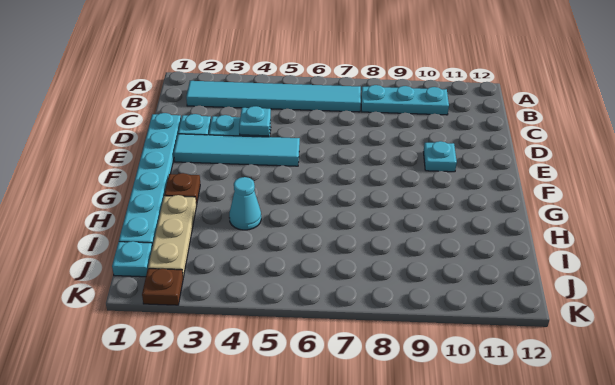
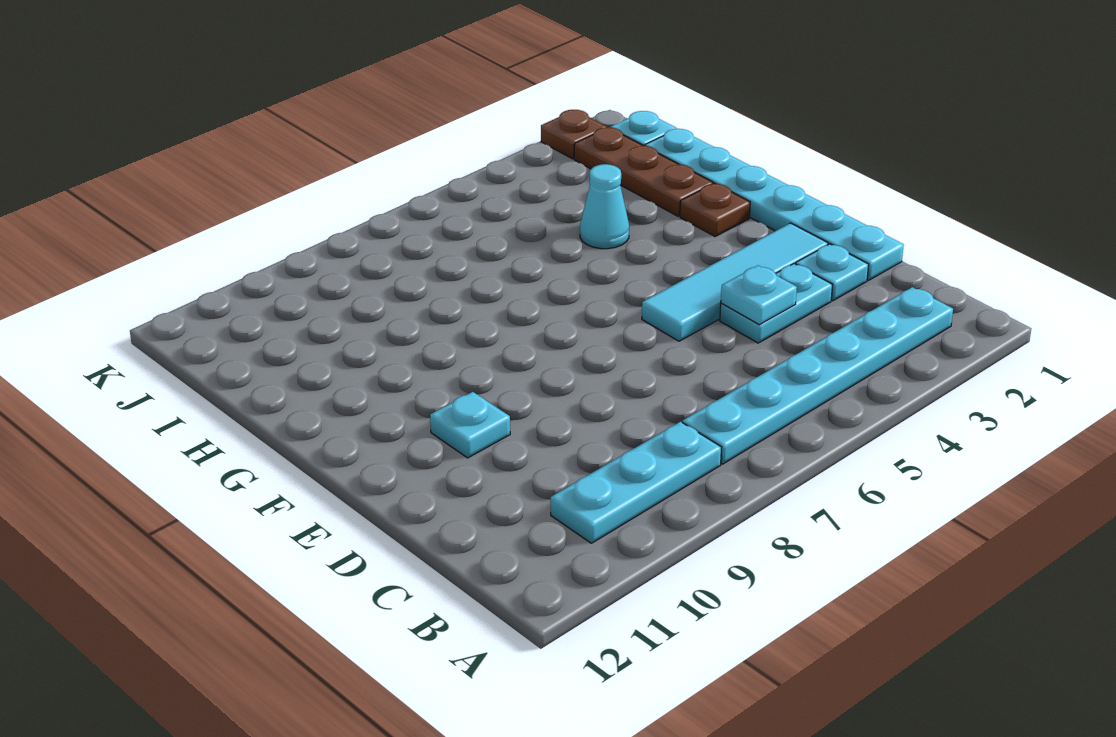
cyan tile B2:B7 level 1 -> cyan plate B2:B7 level 1
tan plate H2:J2 level 1 -> brown plate H2:J2 level 1

